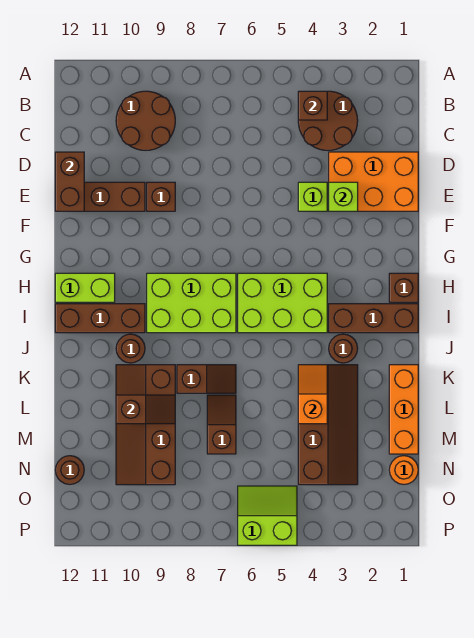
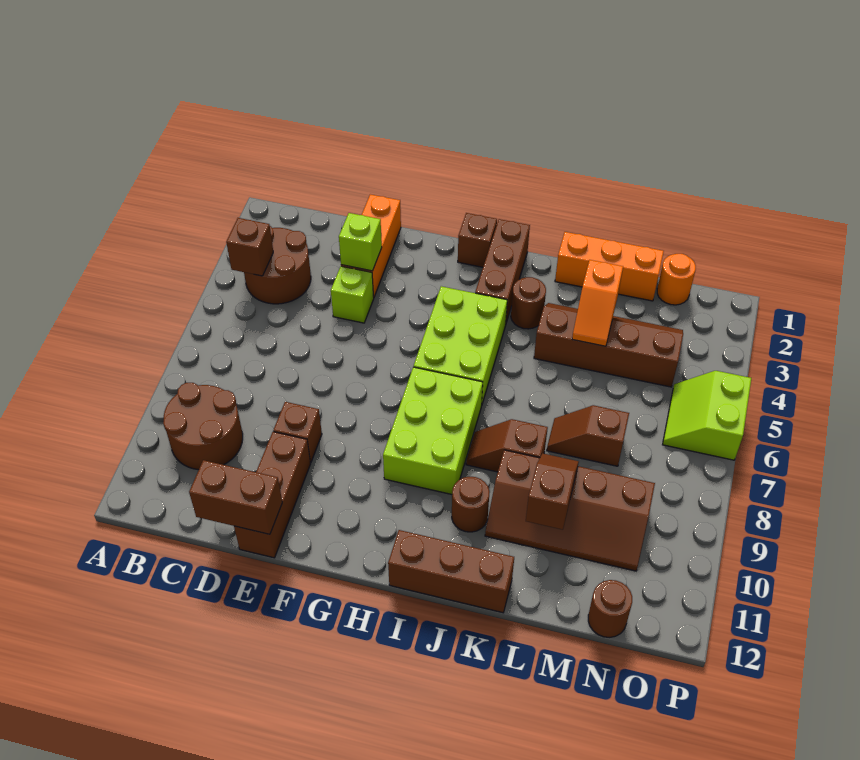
orange brick D1:E3 level 1 -> orange brick E1:E3 level 1
lime brick H11:H12 level 1 -> none
brown brick I10:I12 level 1 -> brown brick I12:K12 level 1
orange slope K4:L4 level 2 top L -> orange slope L3:L4 level 2 top 3
brown slope K7:K8 level 1 top 8 -> brown slope J8:K8 level 1 top K

